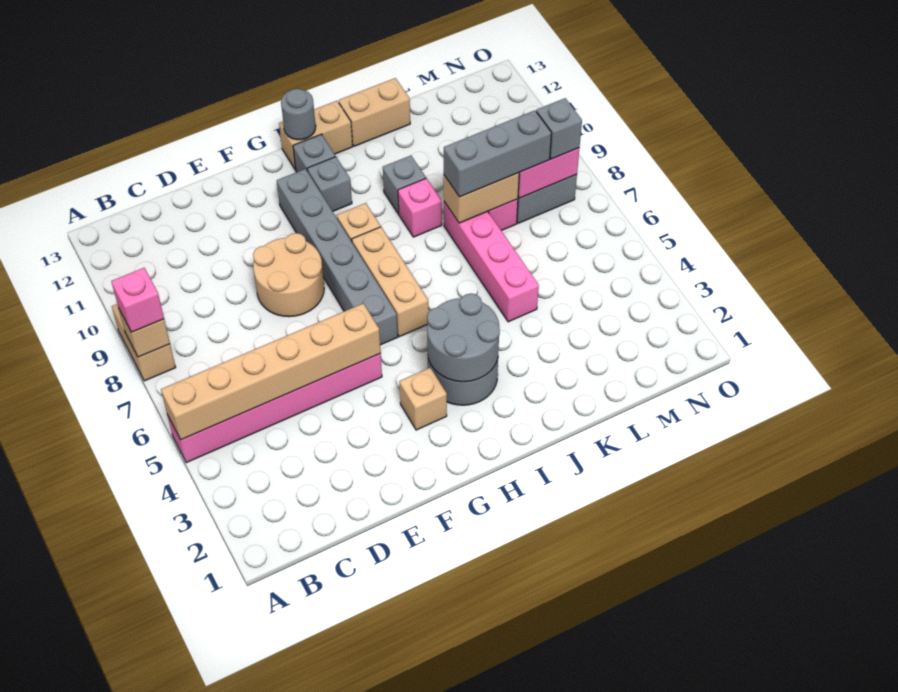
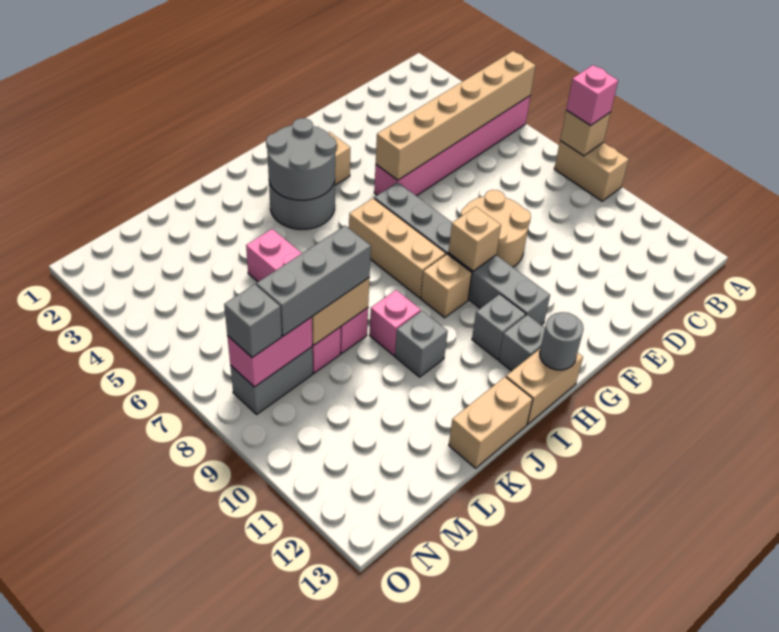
none -> tan brick G9 level 2

